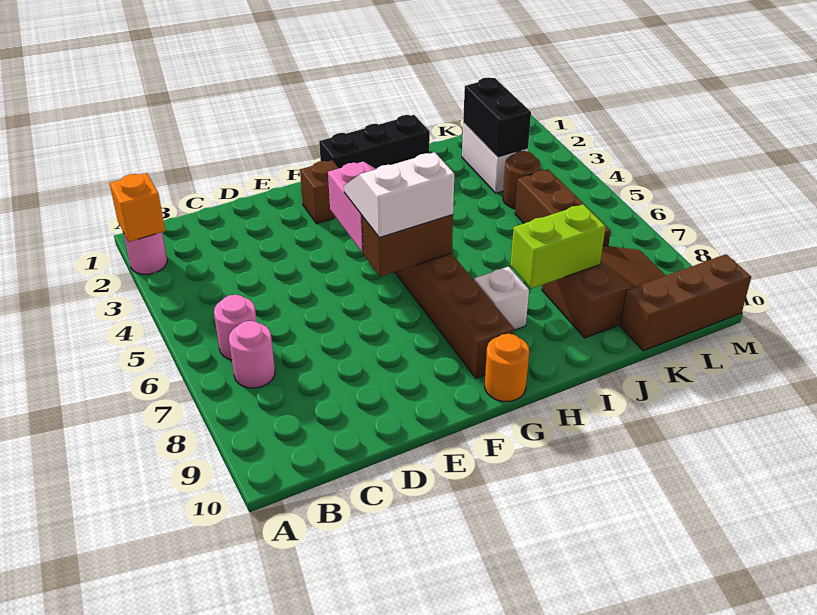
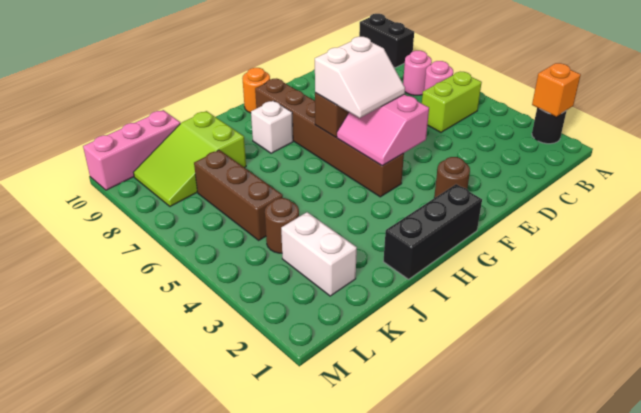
pink round brick A2 level 1 -> black round brick A2 level 1
brown brick F2 level 1 -> brown round brick F2 level 1
lime brick I8:J8 level 2 -> lime brick B5:C5 level 1
brown slope J8:L9 level 1 top J -> lime slope J8:L9 level 1 top J
black brick K2:K3 level 2 -> black brick A9:A10 level 1
brown brick K10:M10 level 1 -> pink brick K10:M10 level 1

